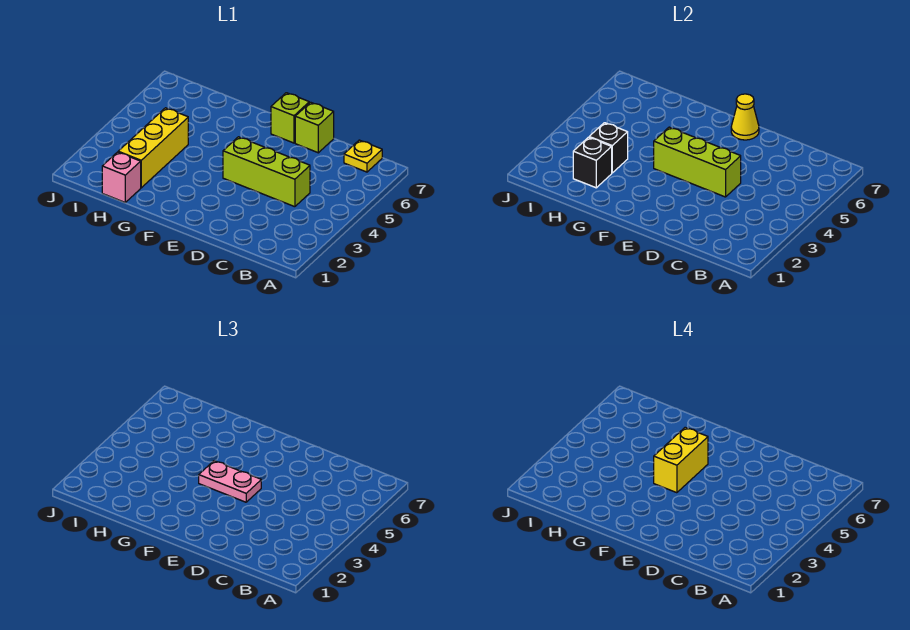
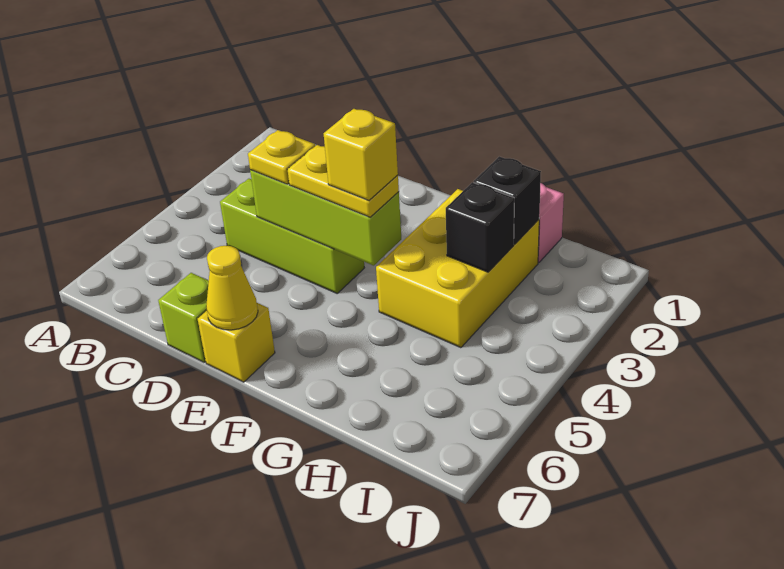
yellow plate B7 level 1 -> yellow plate D4 level 3
pink plate E4:F4 level 3 -> yellow plate E4:F4 level 3
lime brick E7 level 1 -> yellow brick E7 level 1
yellow brick F4:F5 level 4 -> yellow brick F4 level 4
yellow brick H2:H4 level 1 -> yellow brick G2:H4 level 1

